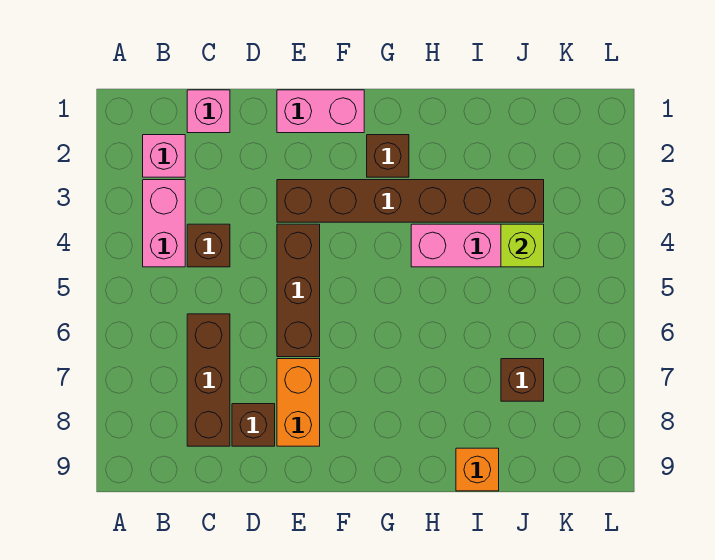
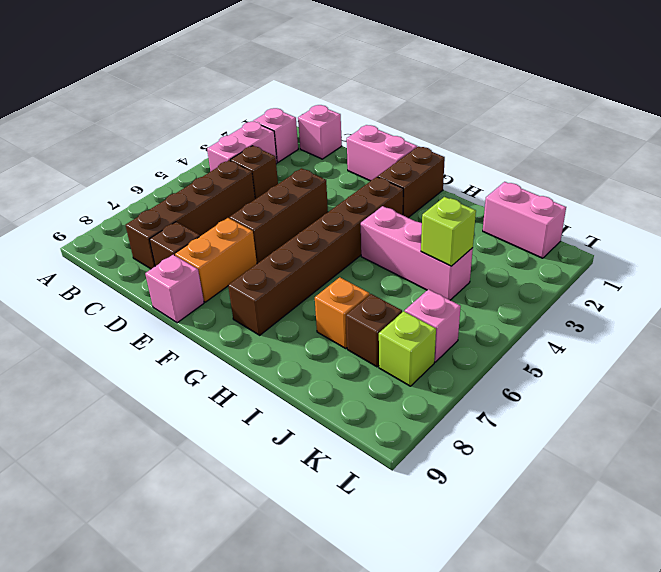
brown brick C6:C8 level 1 -> brown brick C5:C8 level 1
brown brick E3:J3 level 1 -> brown brick G3:G8 level 1
none -> pink brick E9 level 1
brown brick G2 level 1 -> brown brick G1:G2 level 1
orange brick I9 level 1 -> orange brick I7 level 1
none -> pink brick J1:K1 level 1
none -> pink brick K6 level 1
none -> lime brick K7 level 1

